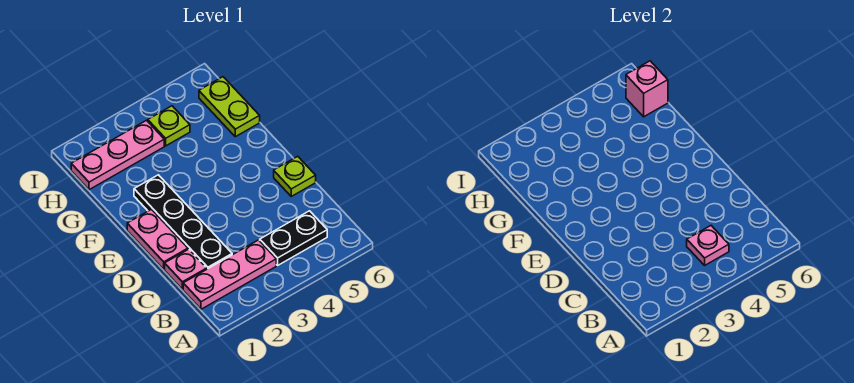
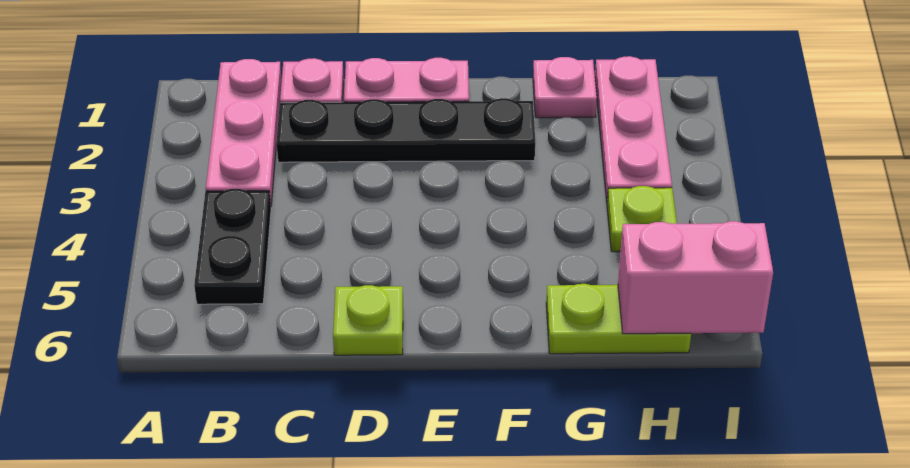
pink plate B4 level 2 -> pink plate G1 level 1
pink brick H6 level 2 -> pink brick H6:I6 level 2

